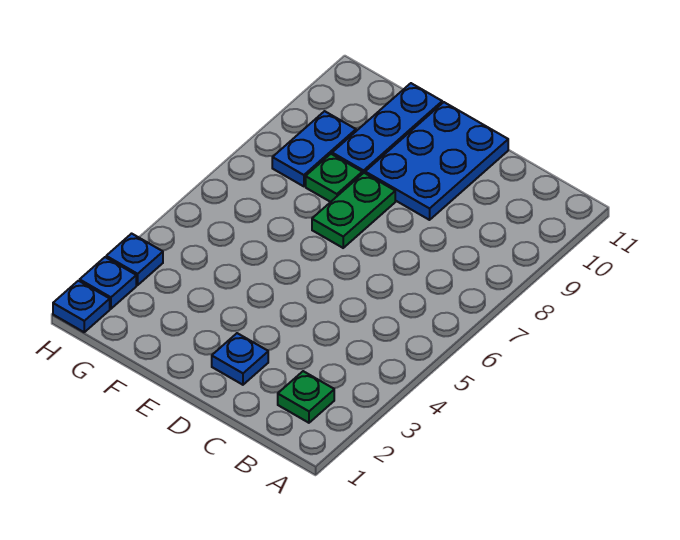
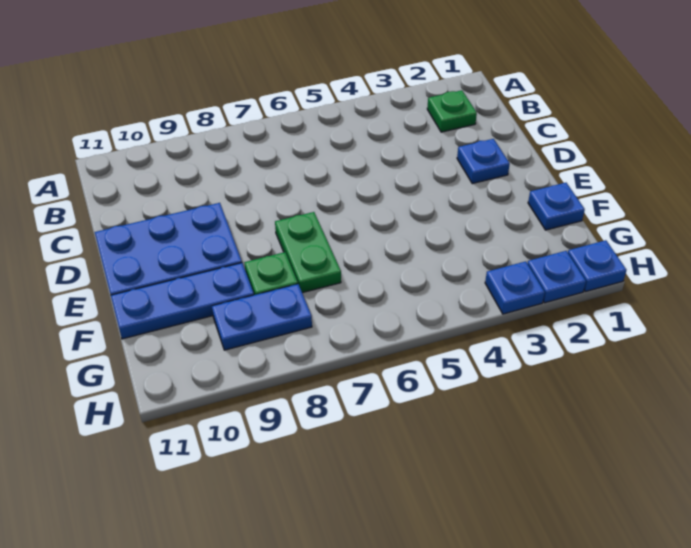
green plate E7:E8 level 1 -> green plate E7:F7 level 1
none -> blue plate F1 level 1

